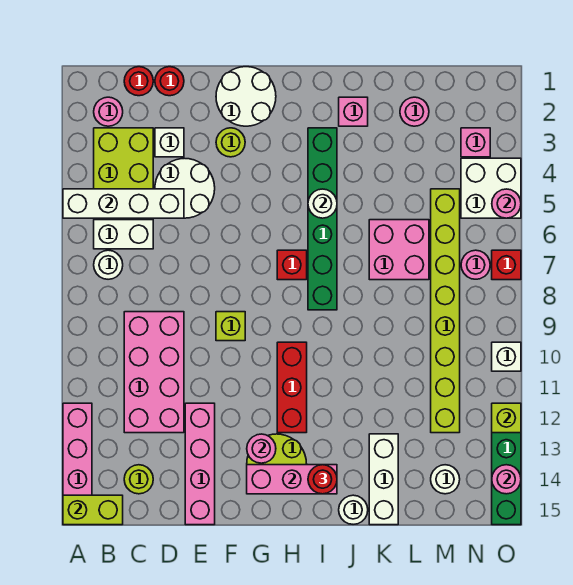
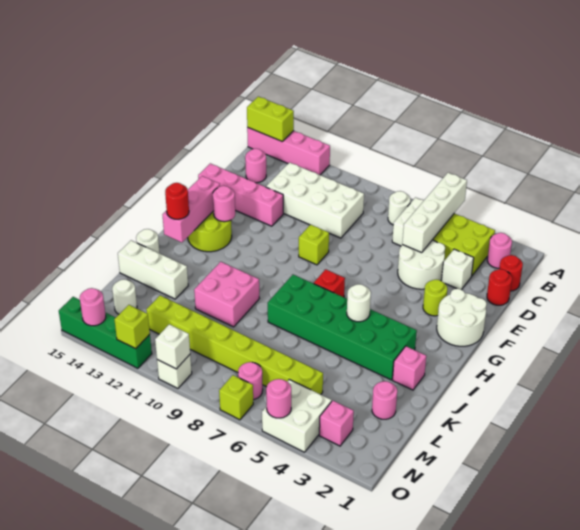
lime brick A15:B15 level 2 -> lime brick A14:A15 level 2
pink brick C9:D12 level 1 -> white brick C9:D12 level 1
lime round brick C14 level 1 -> pink round brick C14 level 1
red brick H10:H12 level 1 -> none
green brick I3:I8 level 1 -> green brick I3:J8 level 1
pink brick K6:L7 level 1 -> pink brick J10:K11 level 1
red brick O7 level 1 -> lime brick O7 level 1
none -> white brick O10 level 2

